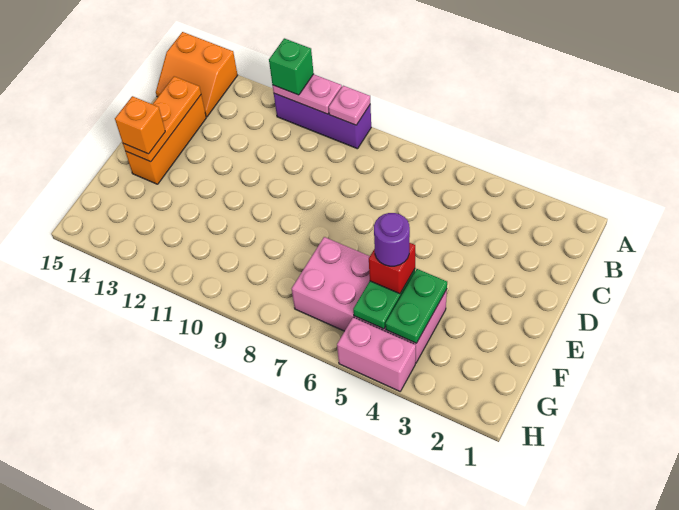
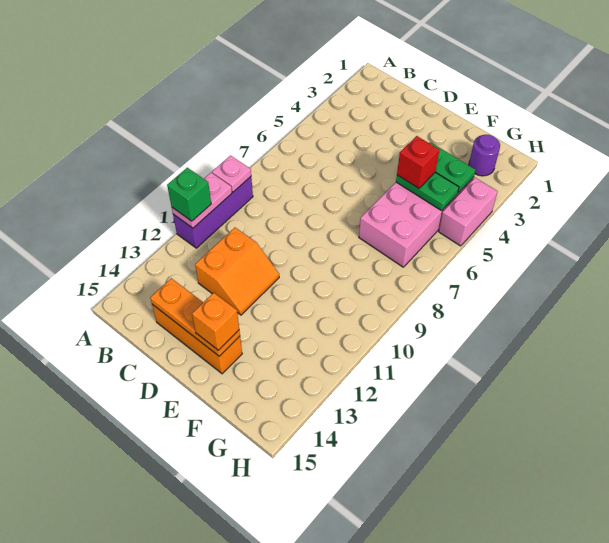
orange slope A14:B15 level 1 top A -> orange slope C11:D12 level 1 top C
purple round brick F5 level 4 -> purple round brick G2 level 1

